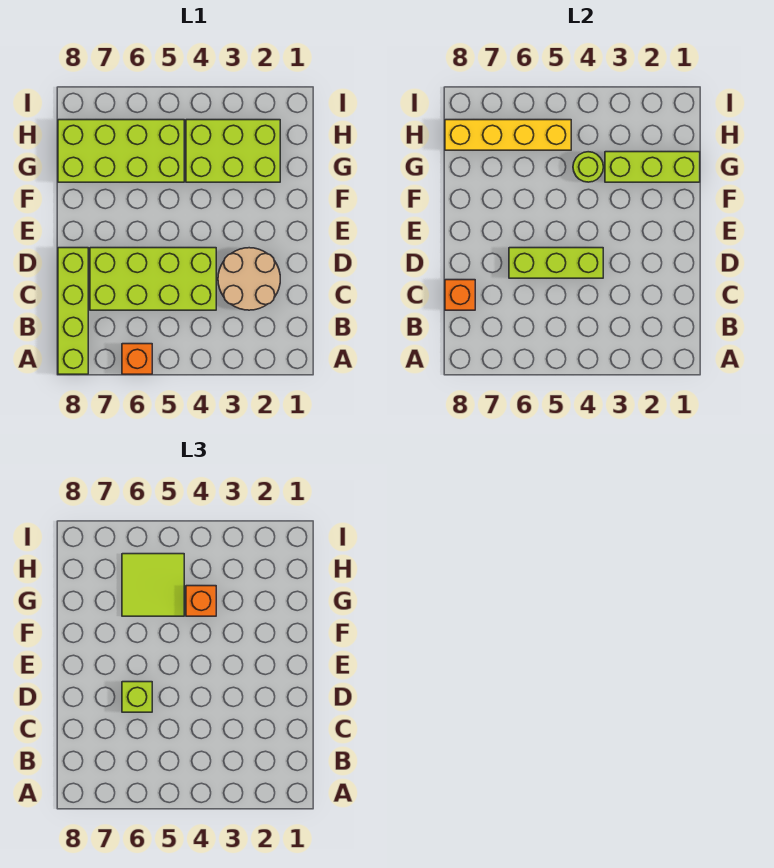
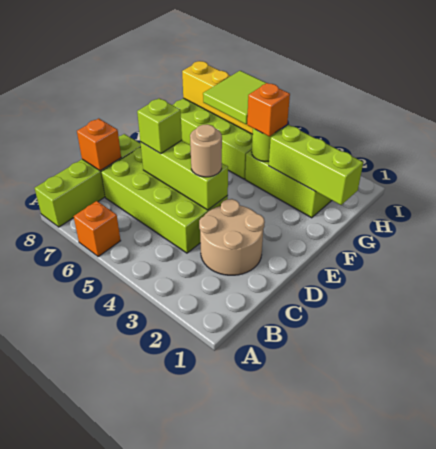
none -> tan round brick D4 level 3

